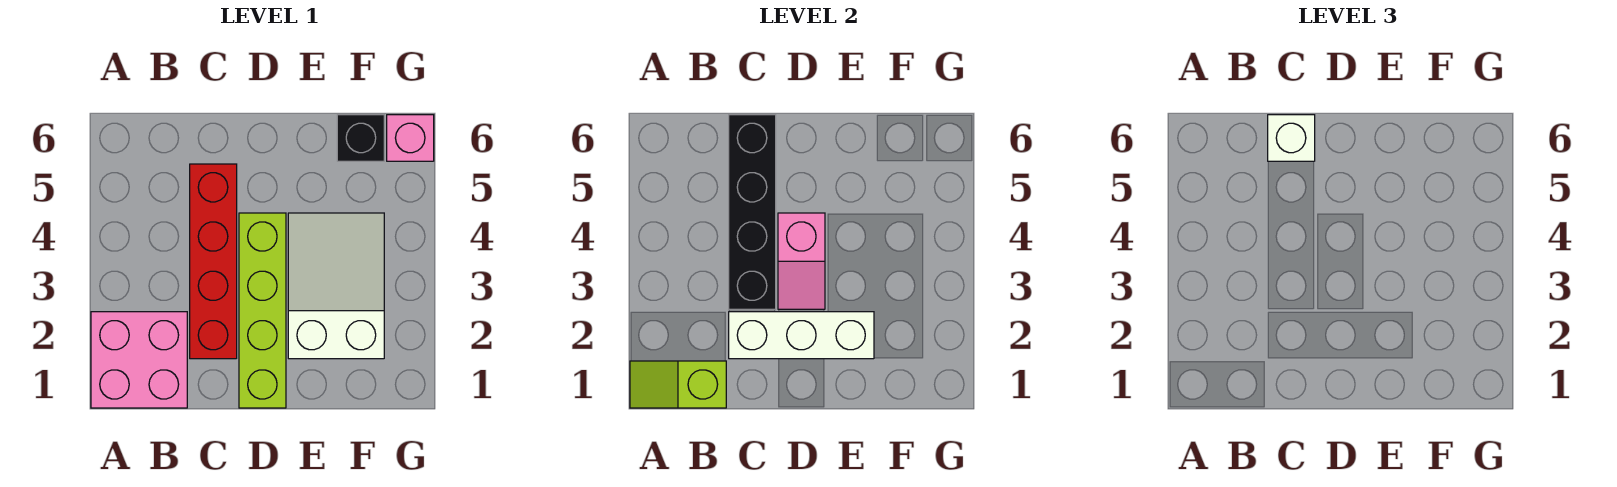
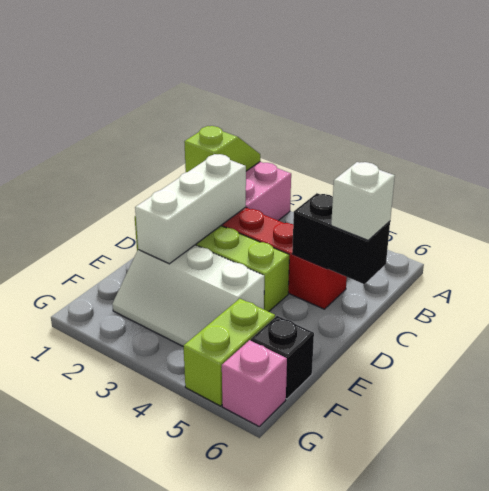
black brick C3:C6 level 2 -> black brick C5:C6 level 2
pink slope D3:D4 level 2 top 4 -> none
white slope E2:F4 level 1 top 2 -> white slope E2:F4 level 1 top E
none -> lime brick F5:G5 level 1

